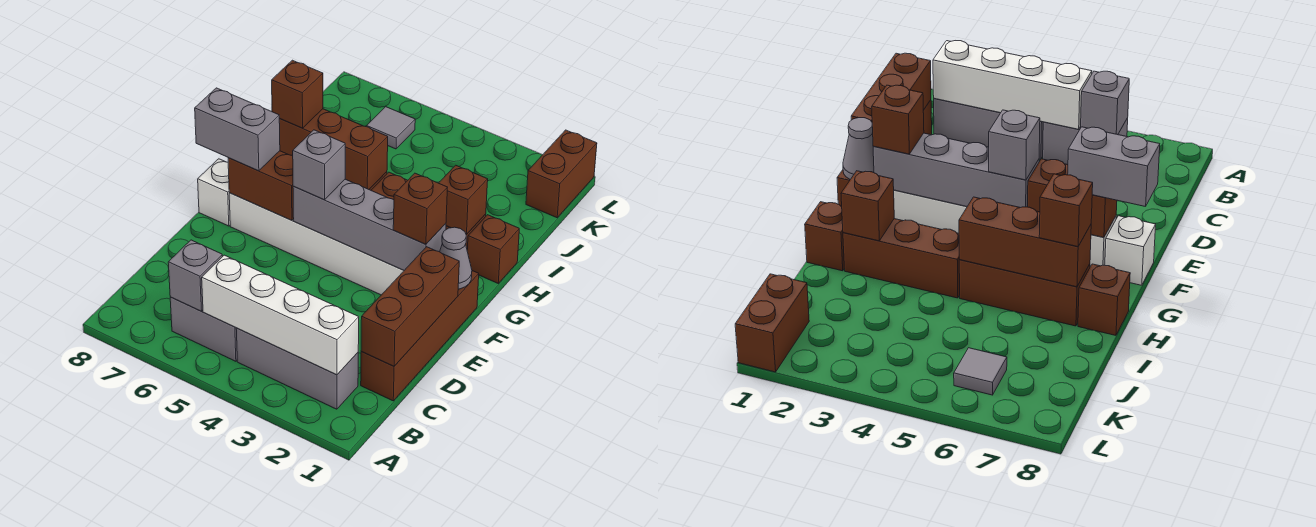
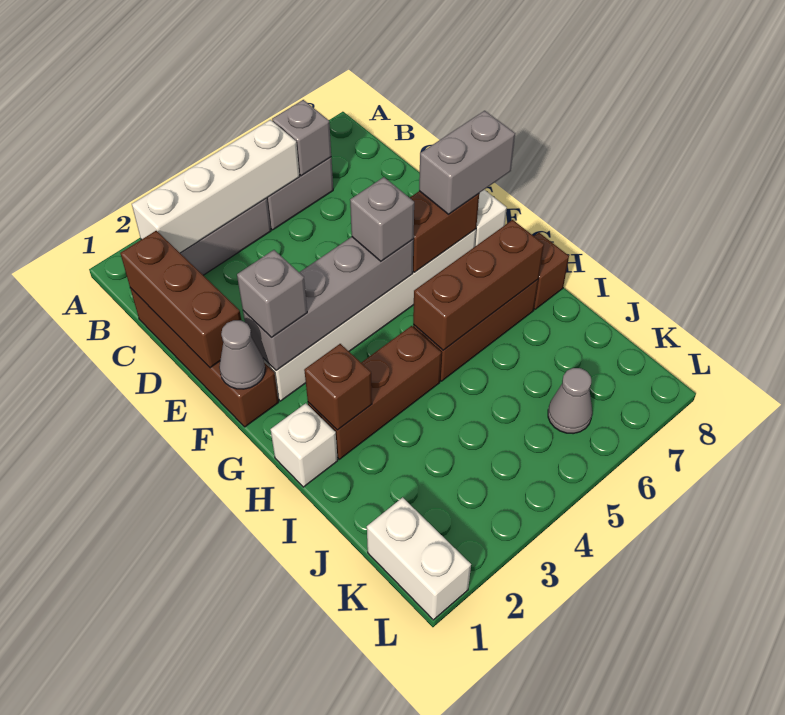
brown brick F2 level 3 -> grey brick F2 level 3
brown brick H1 level 1 -> white brick H1 level 1
brown brick H7 level 3 -> none
brown brick K1:L1 level 1 -> white brick K1:L1 level 1
grey tile K6 level 1 -> grey cone K6 level 1

